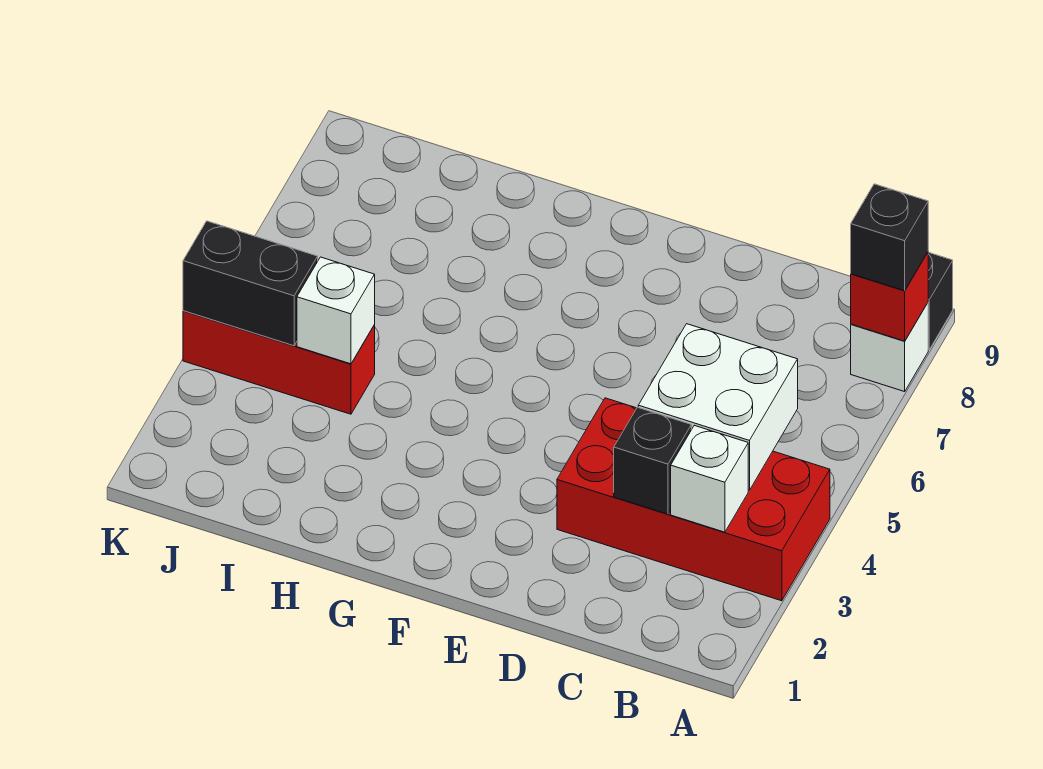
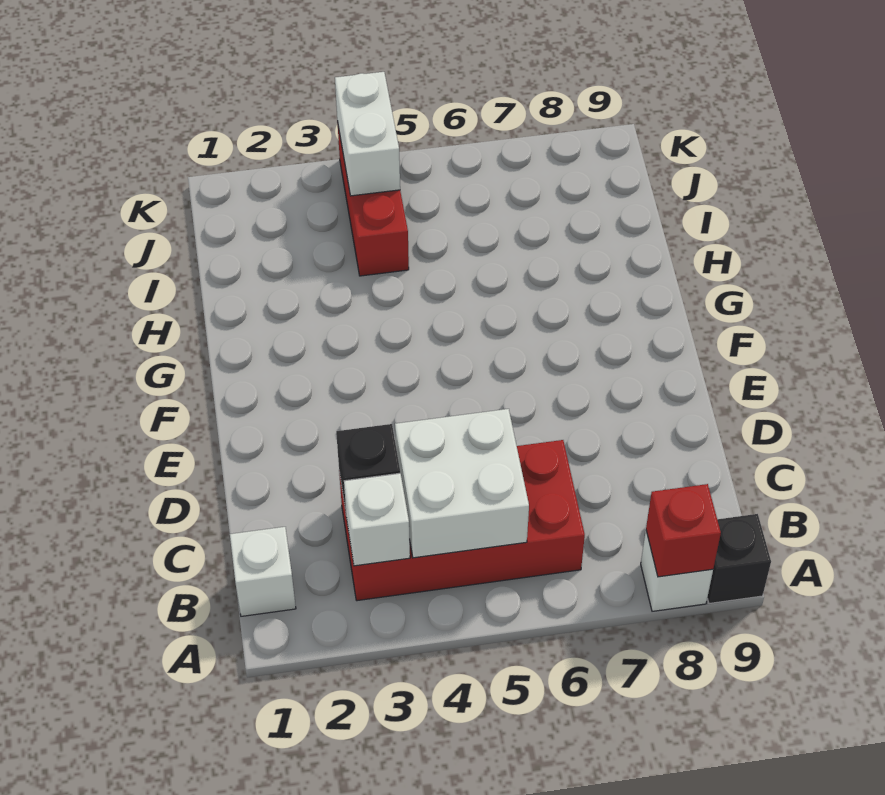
red brick A3:D4 level 1 -> red brick B3:C6 level 1
black brick A8 level 3 -> none
white brick I4 level 2 -> white brick B1 level 1
black brick J4:K4 level 2 -> white brick J4:K4 level 2

